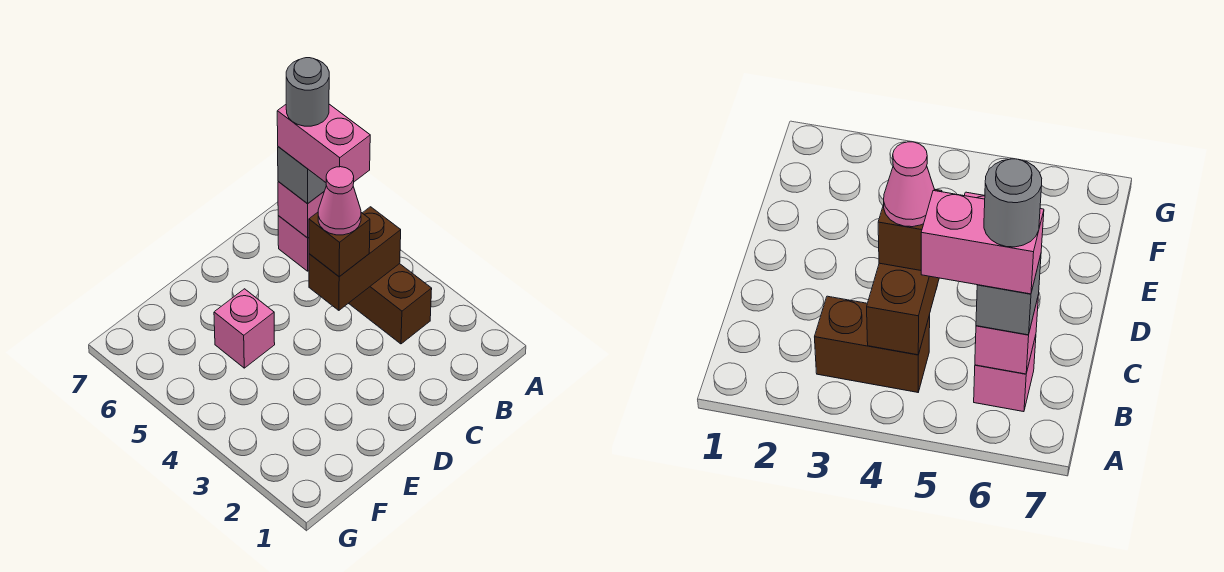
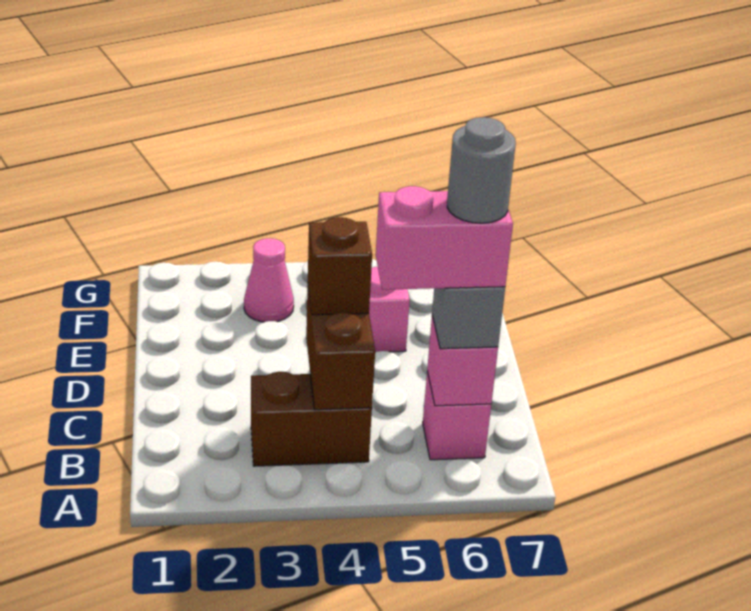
pink cone C4 level 4 -> pink cone F3 level 1

